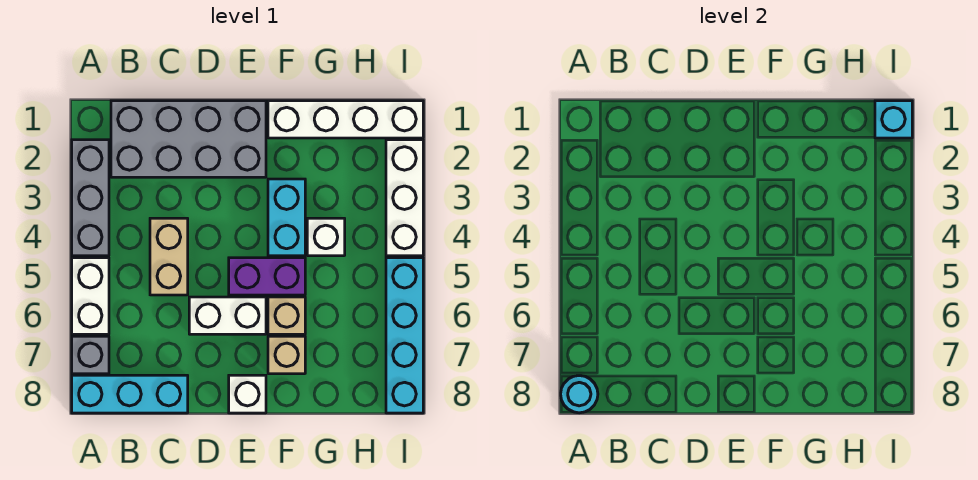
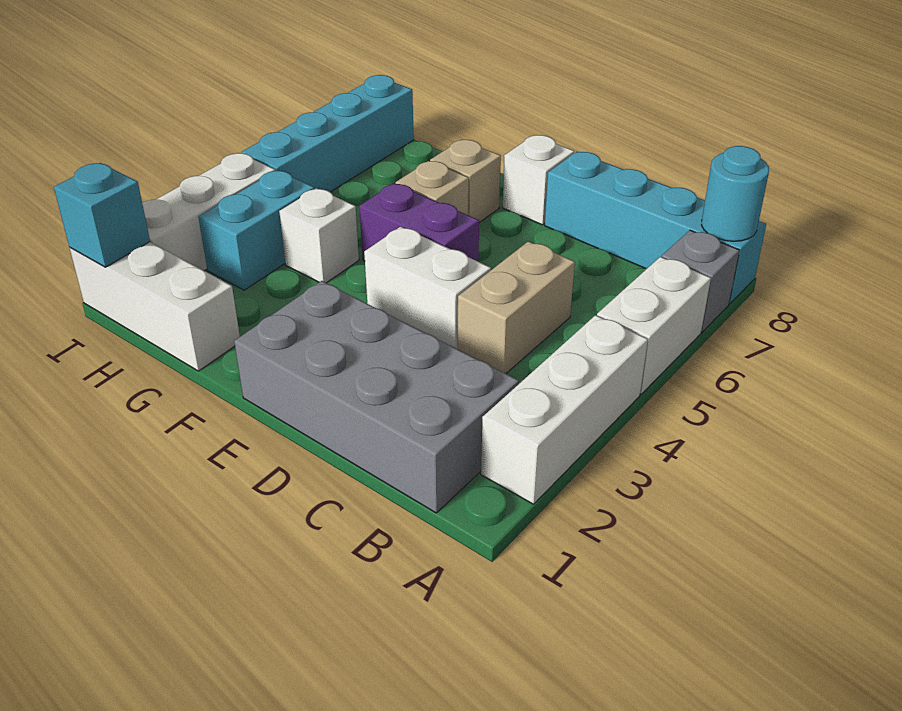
grey brick A2:A4 level 1 -> white brick A2:A4 level 1
cyan brick A8:C8 level 1 -> cyan brick A8:D8 level 1
white brick D6:E6 level 1 -> white brick D4:E4 level 1
white brick F1:I1 level 1 -> white brick G1:I1 level 1
cyan brick F3:F4 level 1 -> cyan brick H3:H4 level 1

